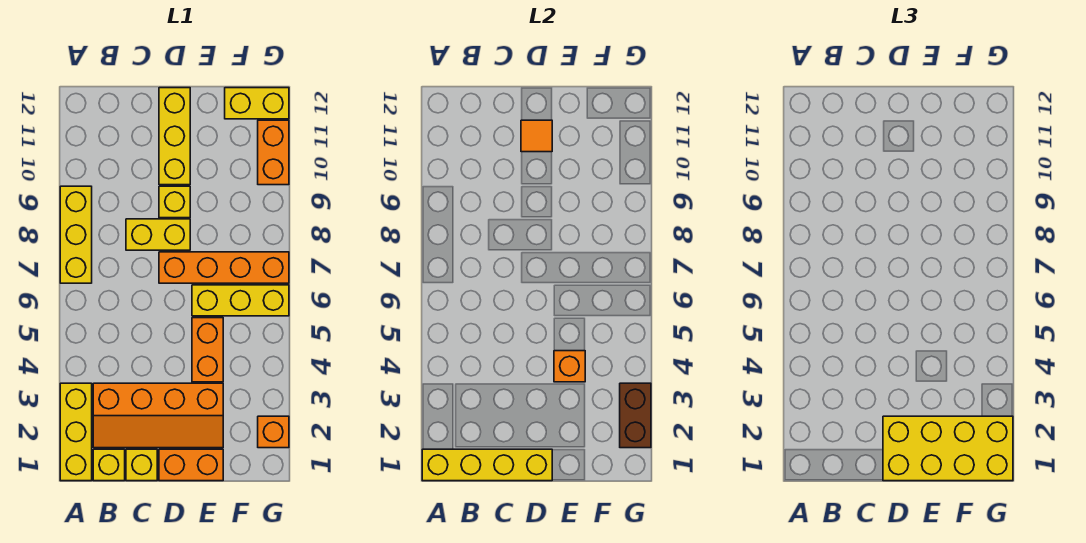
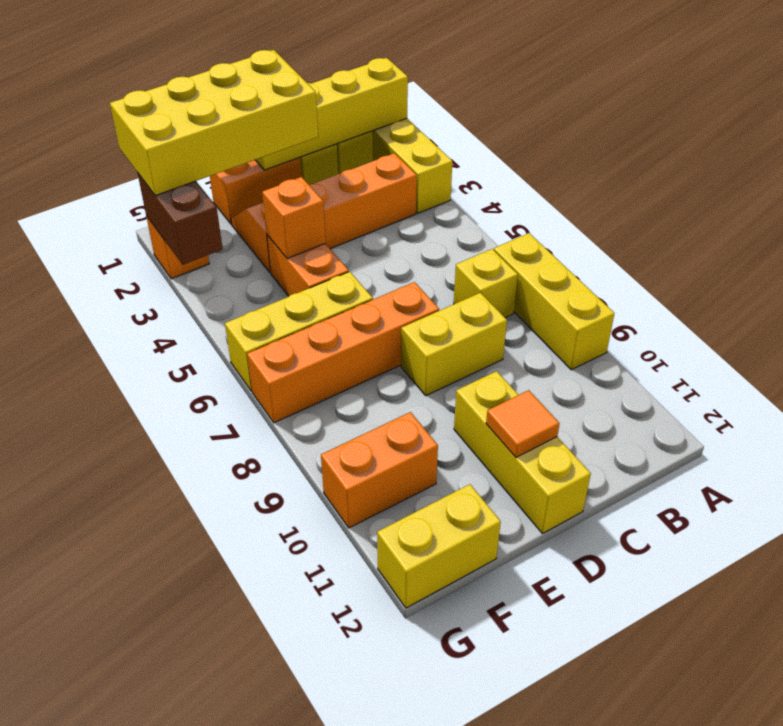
yellow brick D9 level 1 -> yellow brick B7 level 1
orange brick G10:G11 level 1 -> orange brick F10:G10 level 1

